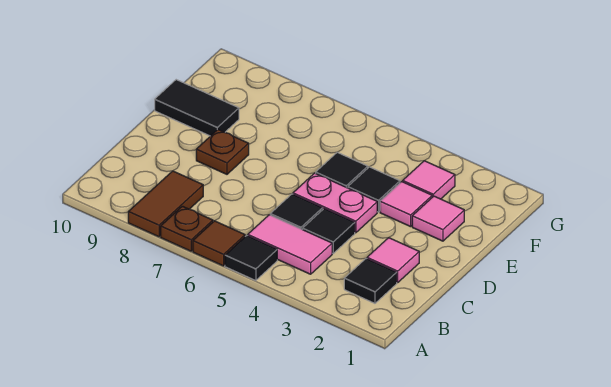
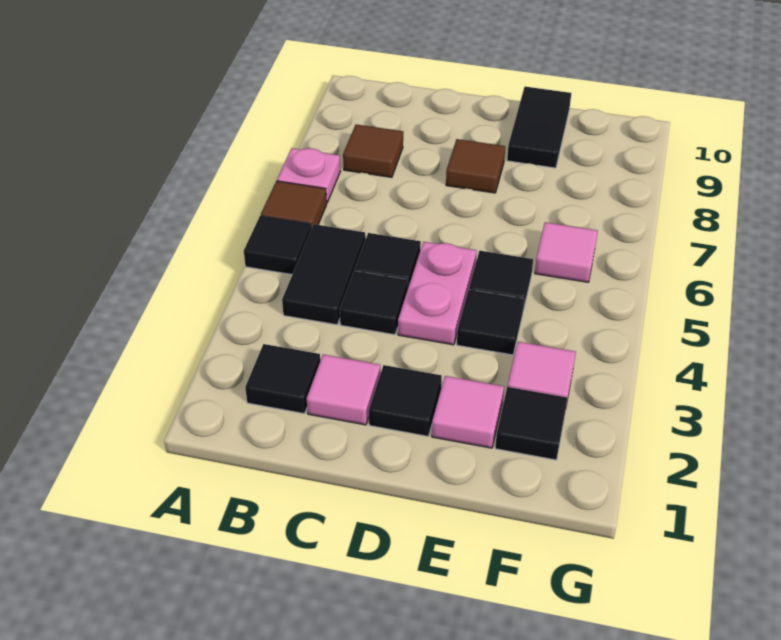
brown plate A7 level 1 -> pink plate A7 level 1
brown tile A8:B8 level 1 -> brown tile B8 level 1
pink tile B4:B5 level 1 -> black tile B4:B5 level 1
none -> black tile D2 level 1
brown plate D8 level 1 -> brown tile D8 level 1
pink tile E3 level 1 -> pink tile F6 level 1
none -> black tile F2 level 1

